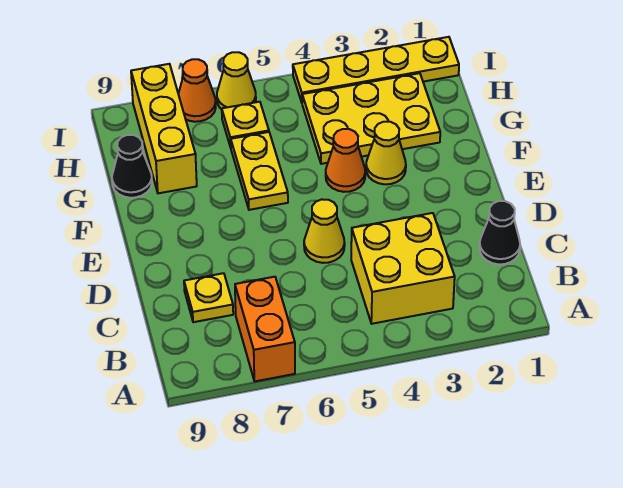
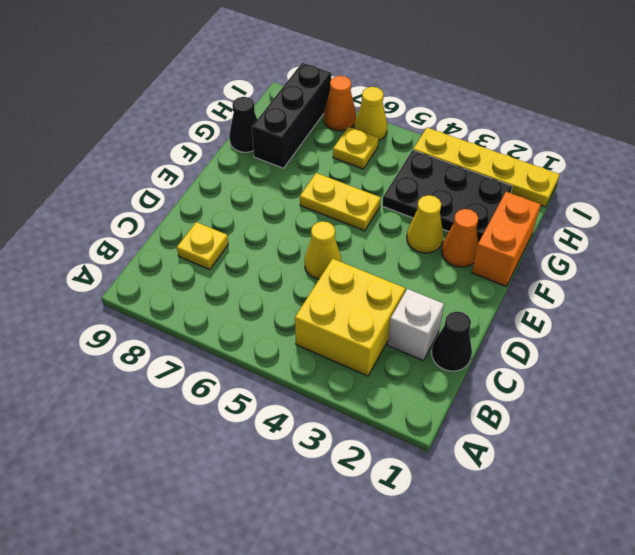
orange brick A7:B7 level 1 -> orange brick F1:G1 level 1
none -> white brick C2 level 1
orange cone F4 level 1 -> orange cone F2 level 1
yellow plate F6:G6 level 1 -> yellow plate F5:F6 level 1
yellow plate G2:H4 level 1 -> black plate G2:H4 level 1
yellow brick G8:I8 level 1 -> black brick G8:I8 level 1

